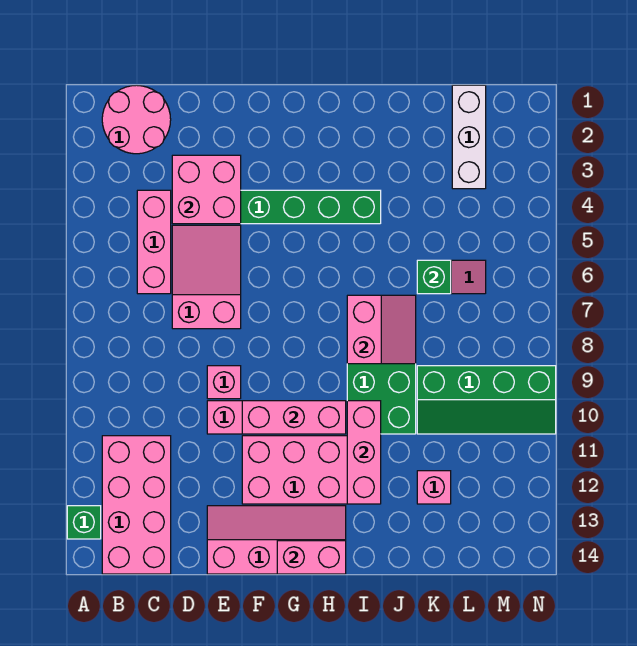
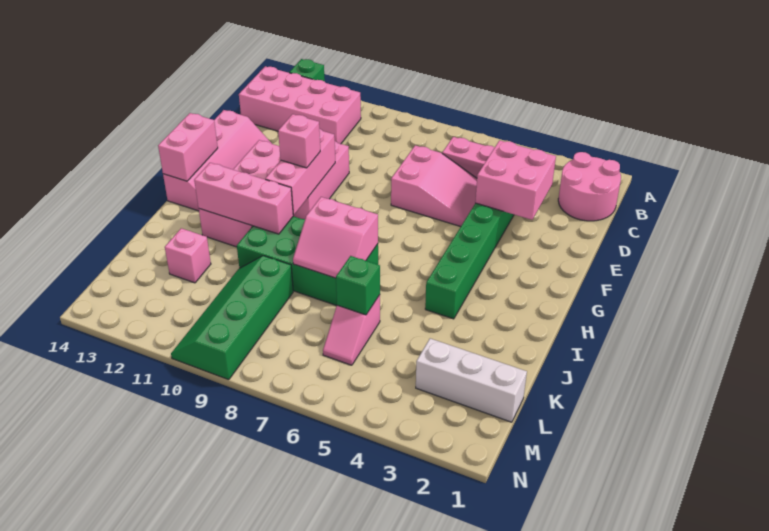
pink brick E9 level 1 -> pink brick G10 level 3

